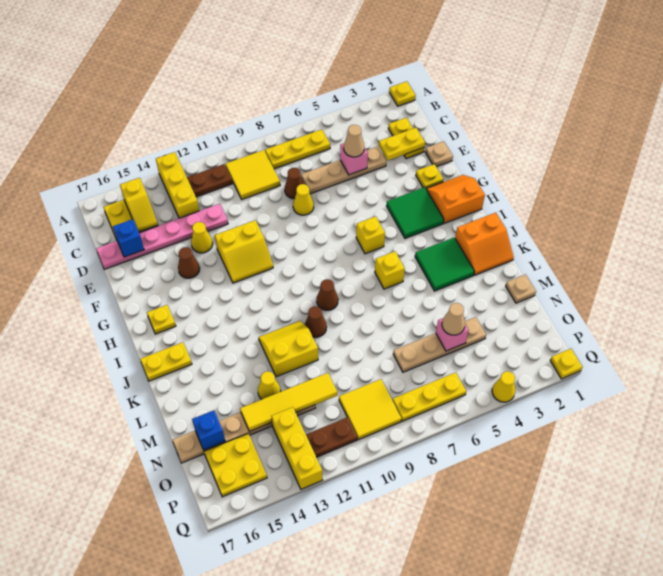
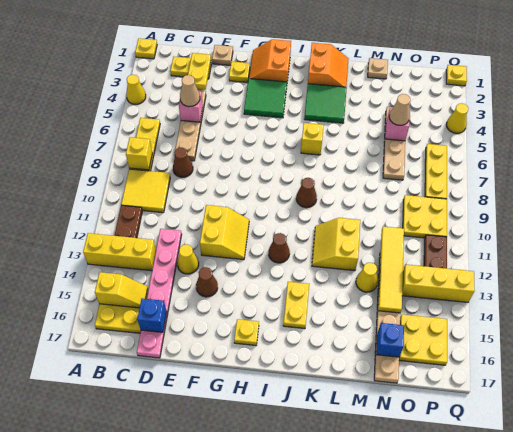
yellow cone E8 level 1 -> yellow cone A4 level 1
yellow brick H6 level 1 -> yellow brick B8 level 2
yellow plate J16:J17 level 1 -> yellow plate J14:J15 level 1
brown cone K10 level 1 -> brown cone I12 level 1
yellow tile O9:P10 level 1 -> yellow plate O9:P10 level 1

